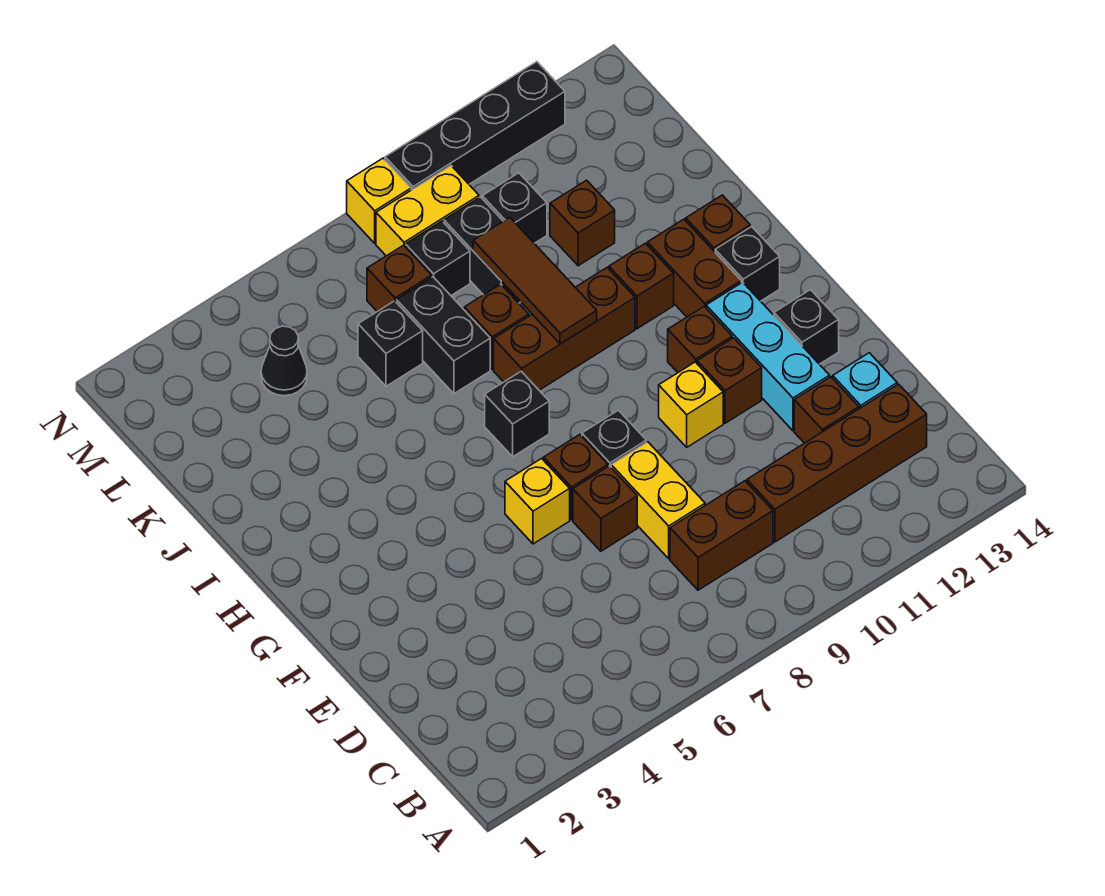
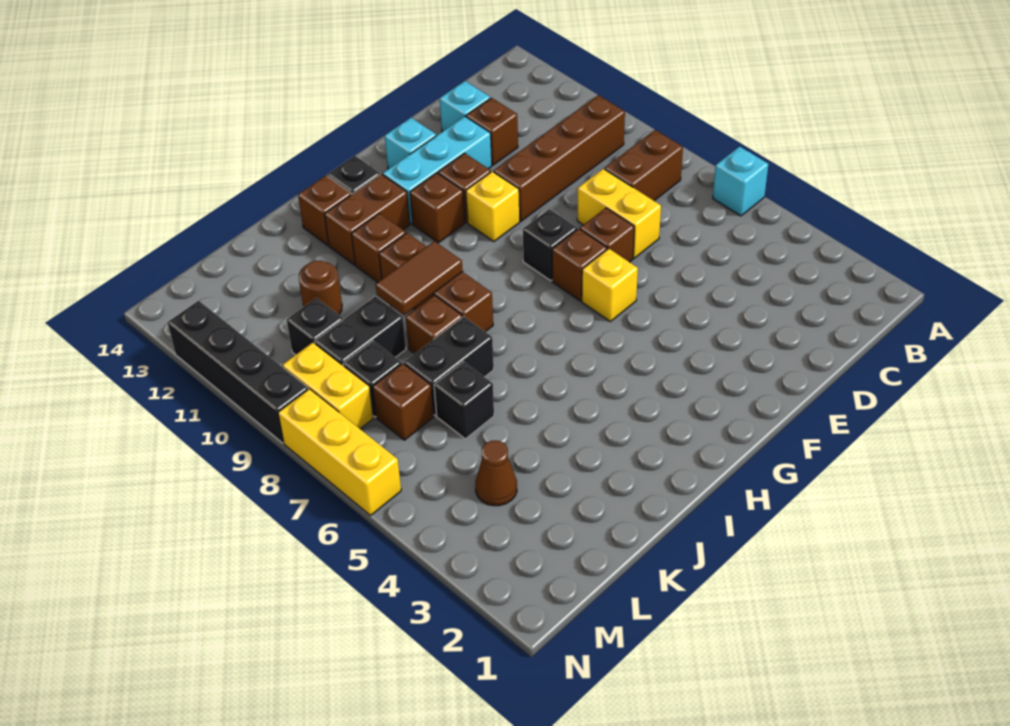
none -> cyan brick A6 level 1
brown brick C8:C9 level 1 -> brown brick B8:C8 level 1
brown brick C10:C13 level 1 -> brown brick B10:E10 level 1
yellow brick D8:E8 level 1 -> yellow brick D7:D8 level 1
black brick F13 level 1 -> cyan brick F13 level 1
black brick H7 level 1 -> none
brown tile I9:K9 level 2 -> brown tile I9:J9 level 2
brown brick K11 level 1 -> brown round brick K11 level 1
black cone L4 level 1 -> brown cone L4 level 1
yellow brick N8 level 1 -> yellow brick N6:N8 level 1

